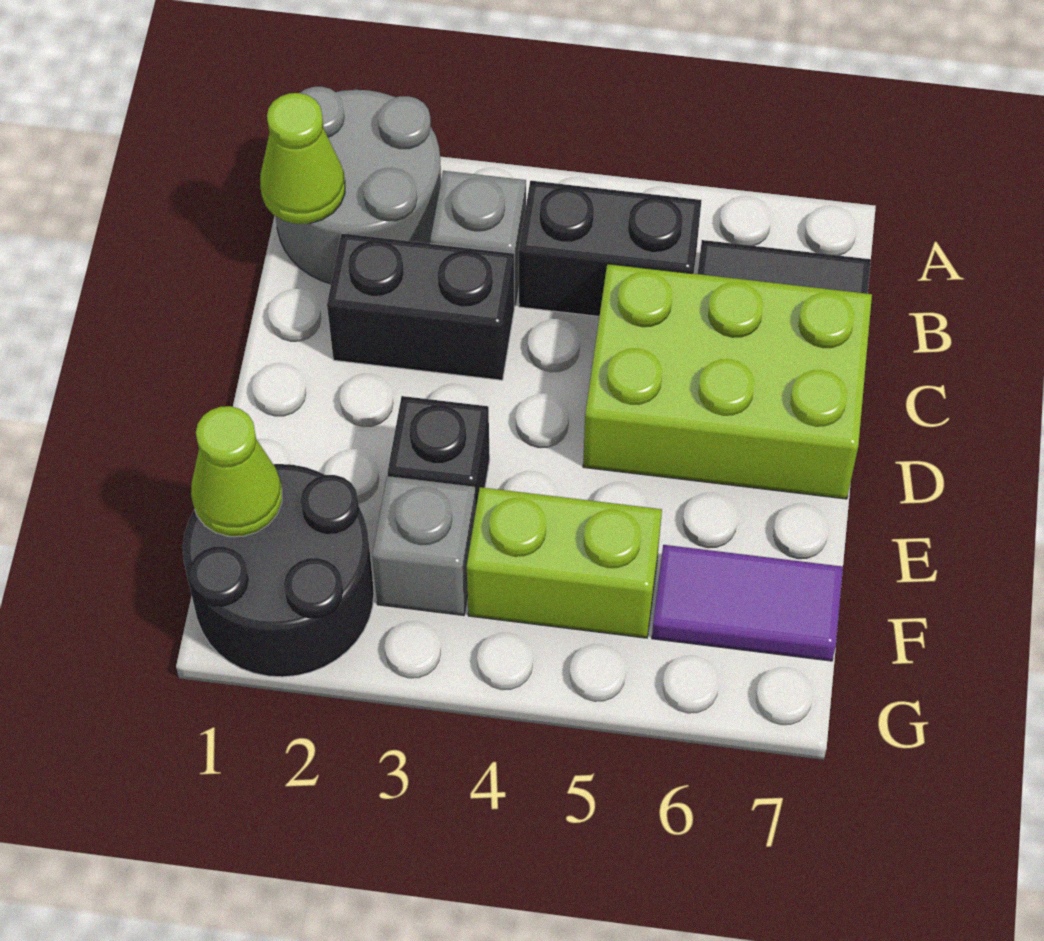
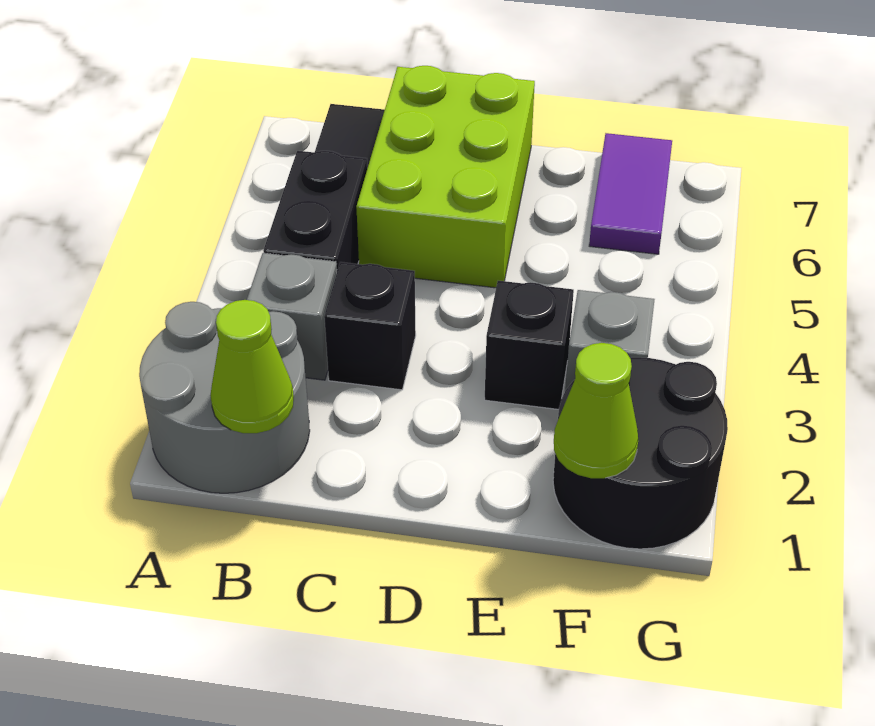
black brick C2:C3 level 1 -> black brick C3 level 1
lime brick F4:F5 level 1 -> none

